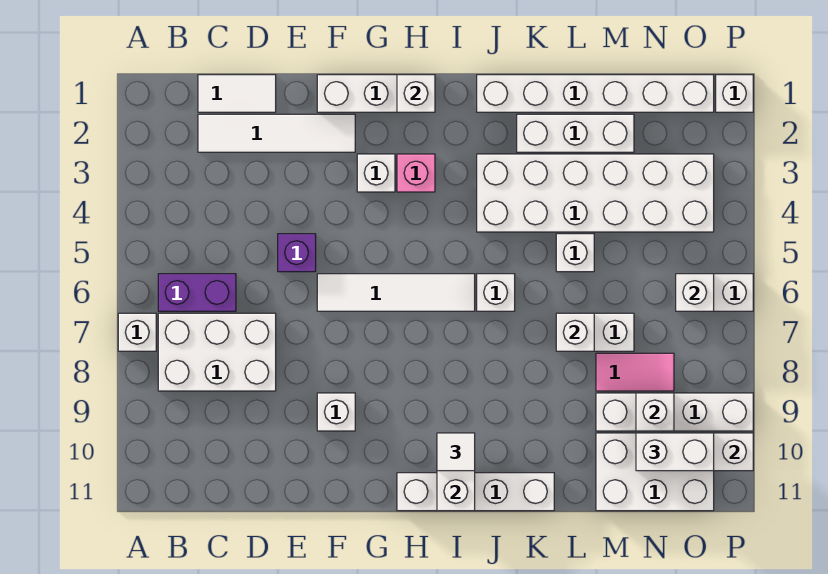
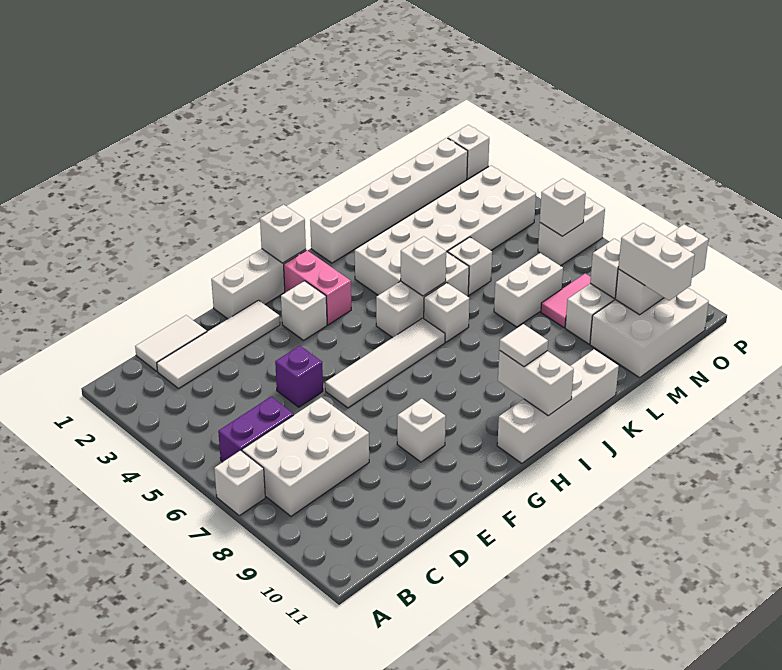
pink brick H3 level 1 -> pink brick H2:H3 level 1
white brick K2:M2 level 1 -> white brick I5:K5 level 1
white brick L7 level 2 -> white brick J5 level 2
white brick N10:O10 level 3 -> white brick N10:N11 level 3

